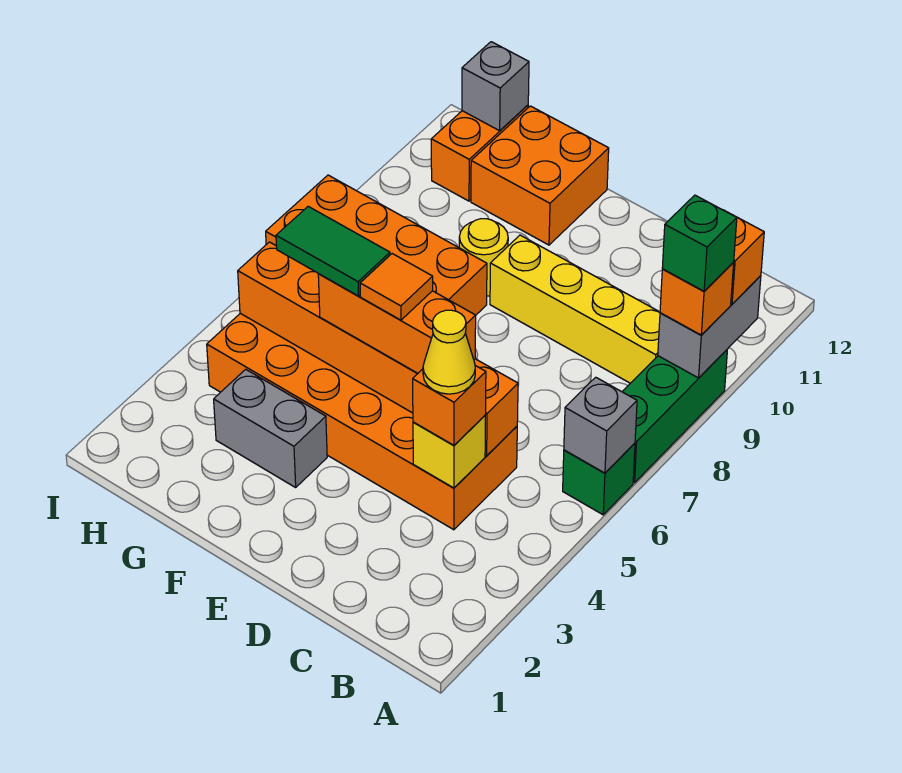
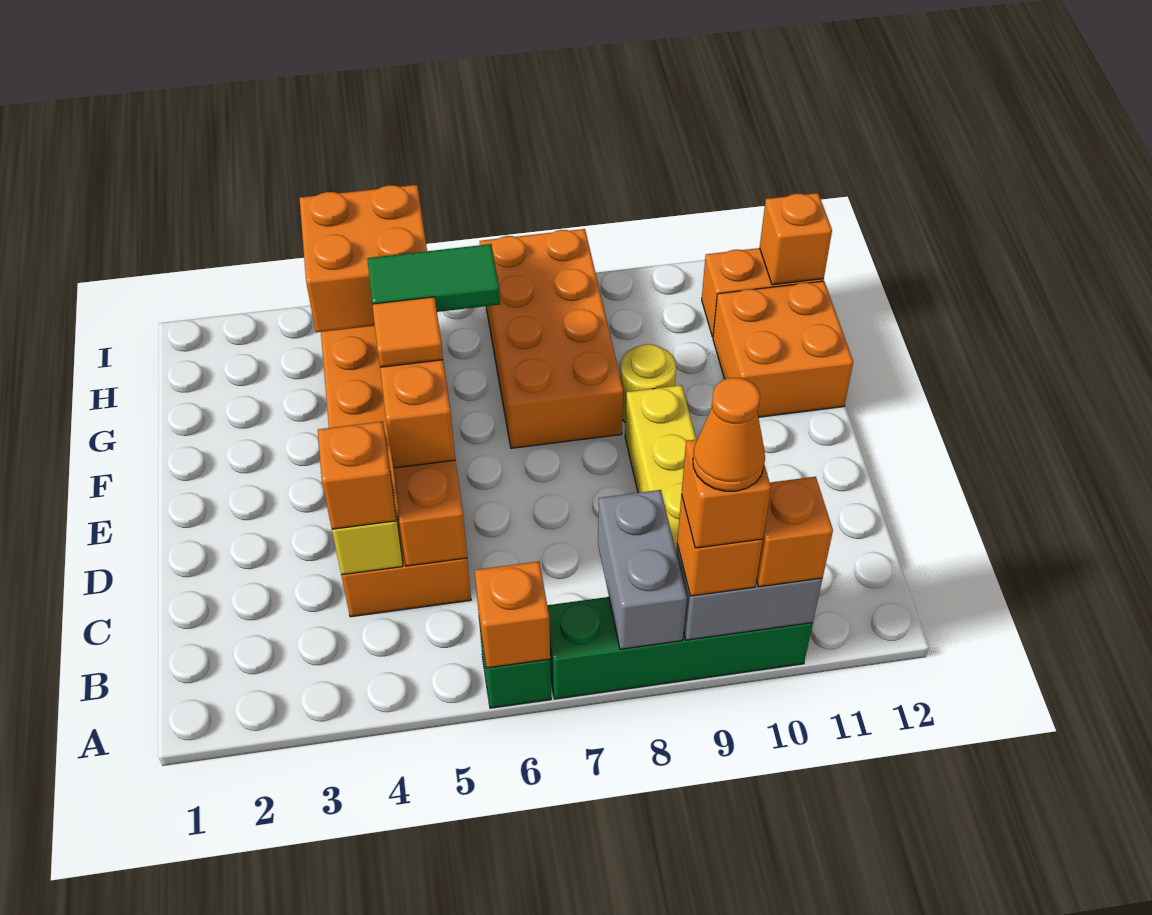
grey brick A6 level 2 -> orange brick A6 level 2
green brick A7:A9 level 1 -> green brick A7:A10 level 1
green brick A9 level 4 -> orange brick A9 level 4
none -> orange cone A9 level 5
yellow cone C4 level 4 -> none
grey brick F3:G3 level 1 -> grey brick A8:B8 level 2
green tile F5:G5 level 4 -> green tile F5:F6 level 4
none -> orange brick G4:H5 level 3
grey brick H12 level 2 -> orange brick H12 level 2

